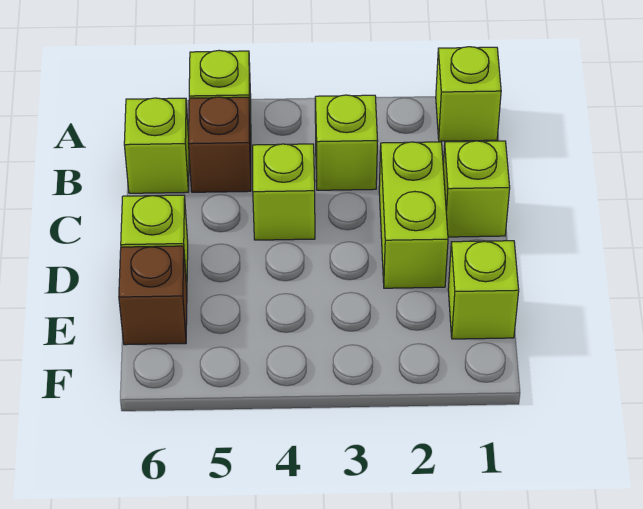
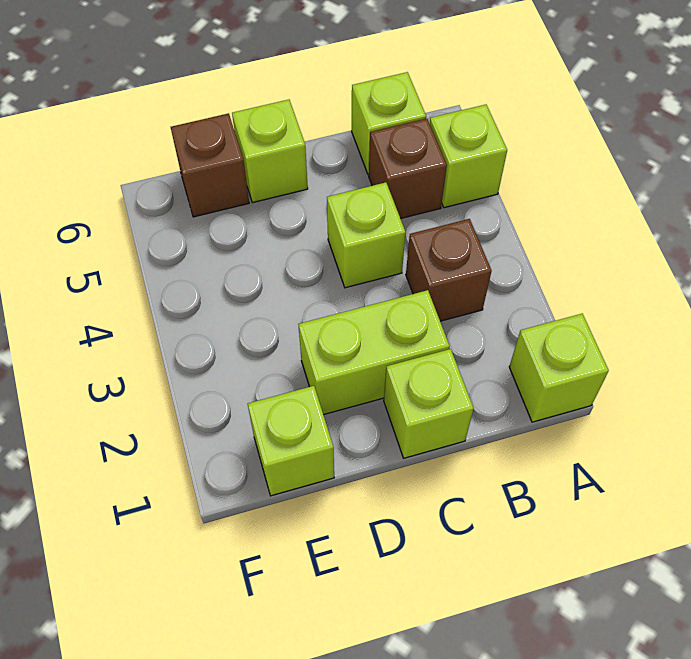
lime brick B3 level 1 -> brown brick B3 level 1

